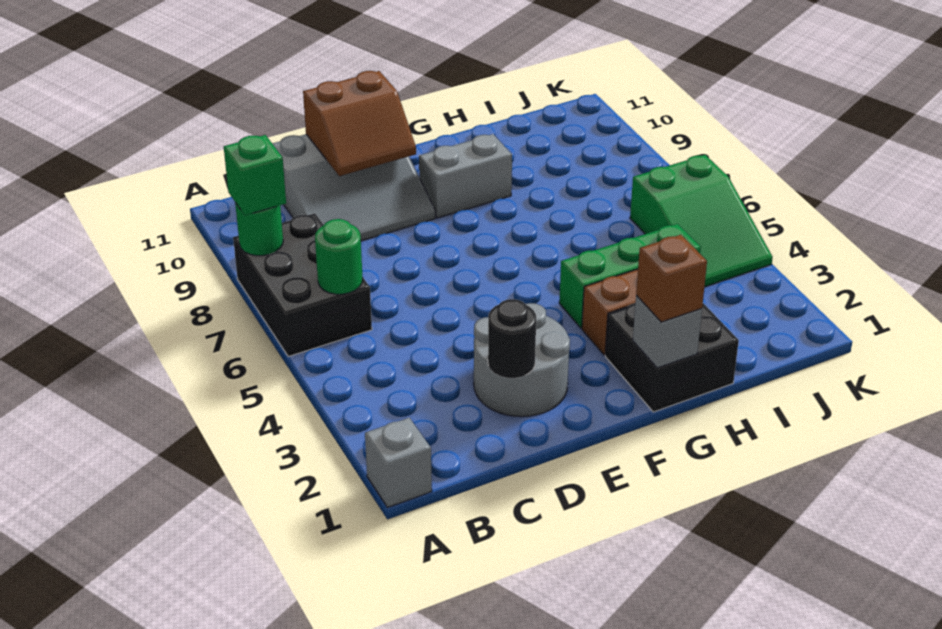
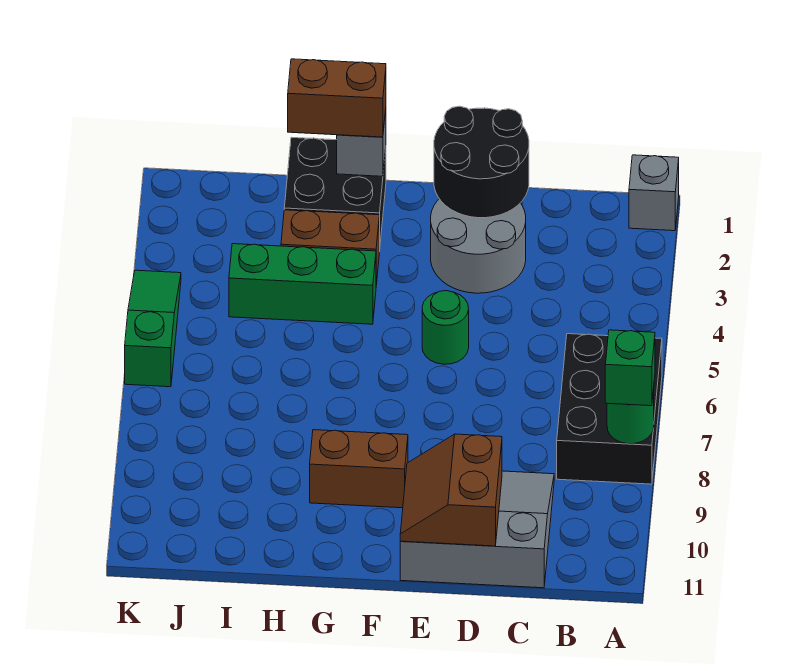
green round brick B6 level 2 -> green round brick E5 level 1
black round brick D2 level 2 -> black round brick D1:E2 level 2
brown slope D10:E11 level 2 top 11 -> brown slope D10:E11 level 2 top D
grey brick F9:G9 level 1 -> brown brick F9:G9 level 1
brown brick G1 level 3 -> brown brick G1:H1 level 3
green slope J4:K6 level 1 top 6 -> green slope K4:K6 level 1 top 6

